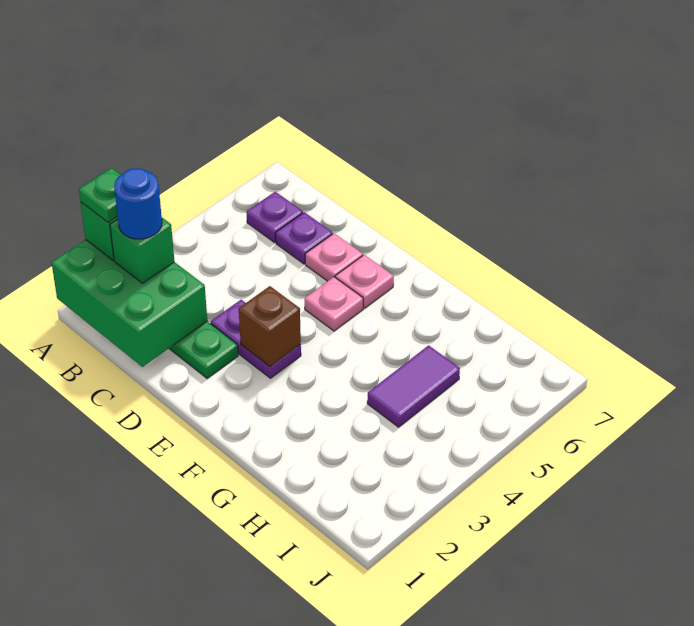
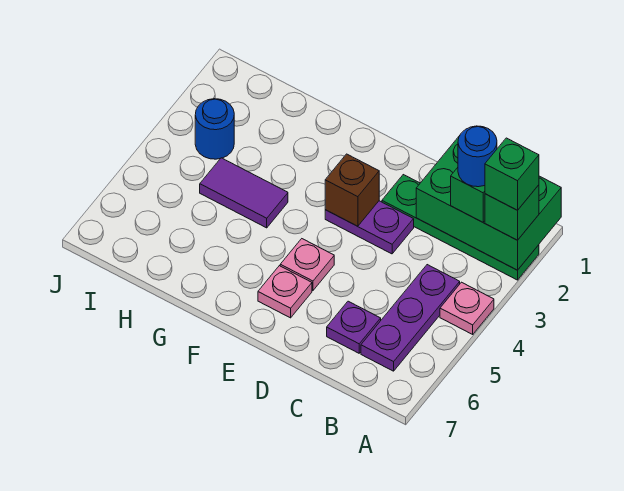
green plate A2 level 4 -> green brick A2 level 4
purple plate B6 level 1 -> purple plate B4:B6 level 1
pink plate D6 level 1 -> pink plate A4 level 1
purple tile H4:H5 level 1 -> purple tile G4:H4 level 1
none -> blue round brick I3 level 1

